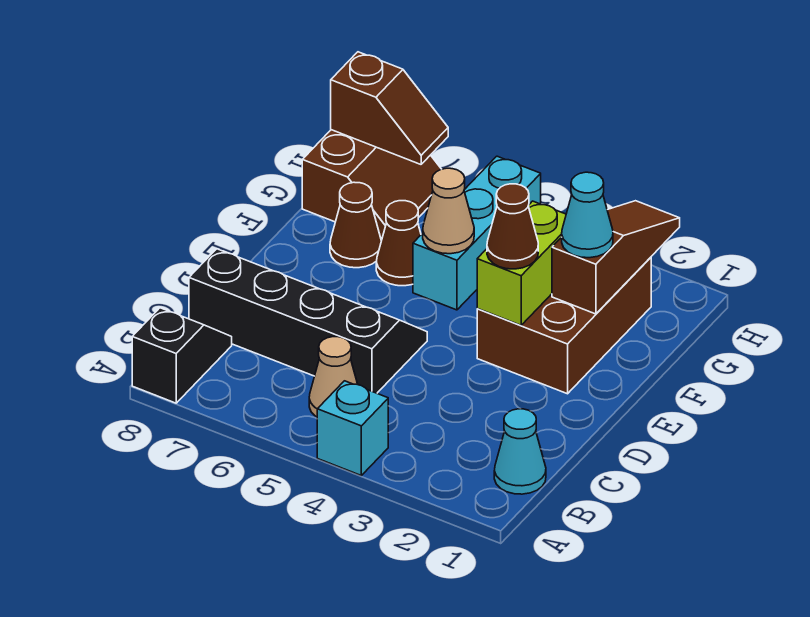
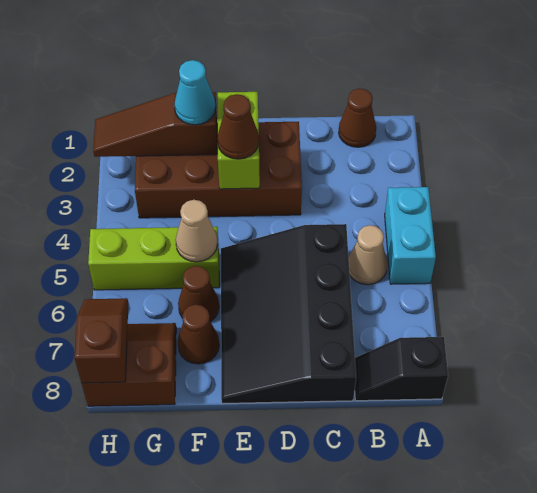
cyan brick A4 level 1 -> cyan brick A4:A5 level 1
cyan cone B1 level 1 -> brown cone B1 level 1
black slope C5:D8 level 1 top C -> black slope C5:E8 level 1 top C
brown brick E2:G3 level 1 -> brown brick D2:G3 level 1
lime brick E3:F3 level 2 -> lime brick E2:E3 level 2
cyan brick F5:H5 level 1 -> lime brick F5:H5 level 1

